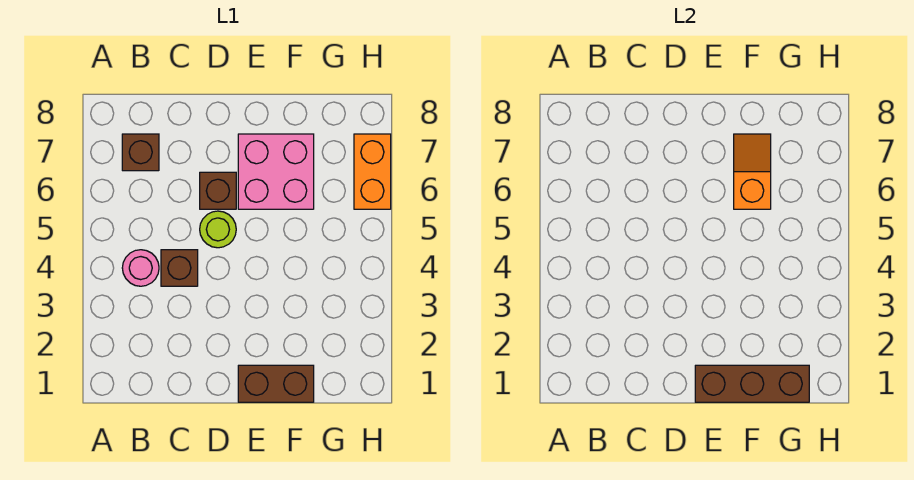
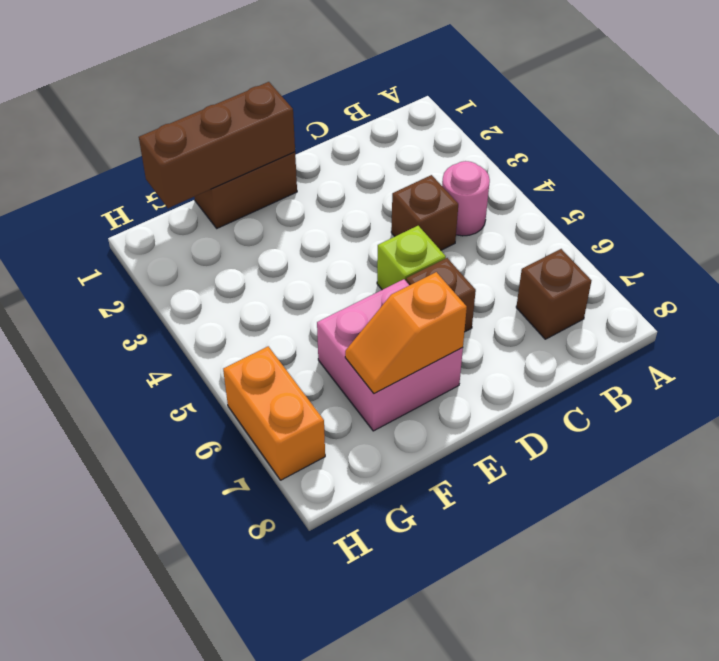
lime round brick D5 level 1 -> lime brick D5 level 1
orange slope F6:F7 level 2 top 6 -> orange slope E7:F7 level 2 top E

